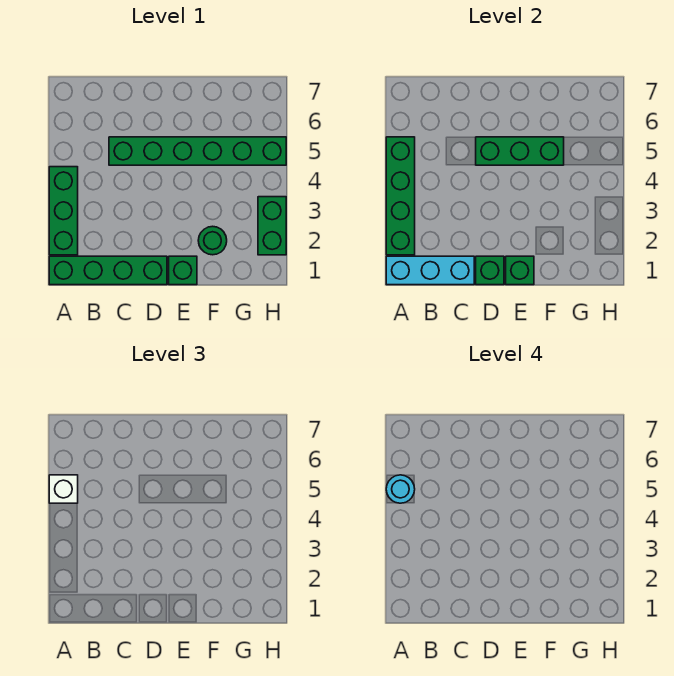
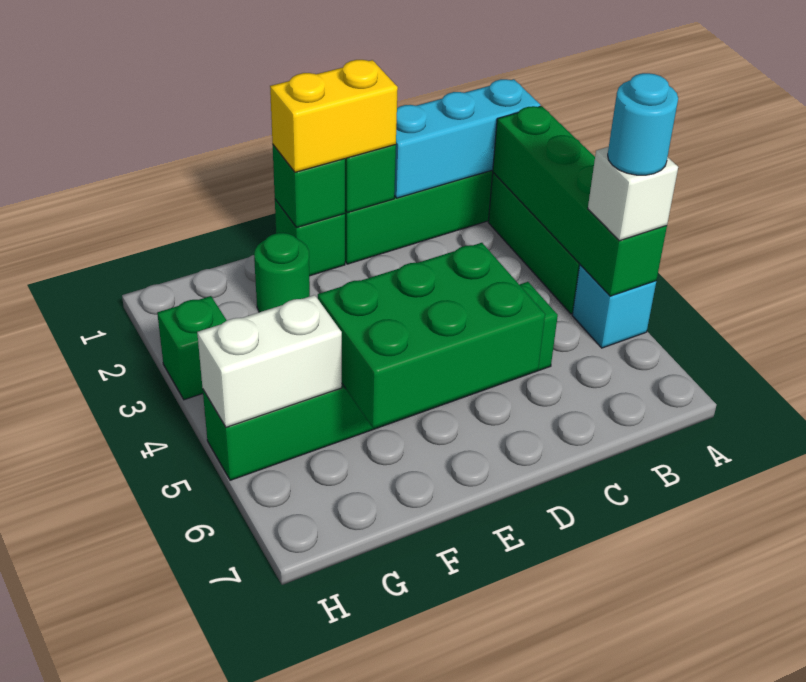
none -> cyan brick A5 level 1
none -> yellow brick D1:E1 level 3
green brick D5:F5 level 2 -> green brick D5:F6 level 2
none -> white brick G5:H5 level 2
green brick H2:H3 level 1 -> green brick H3 level 1

